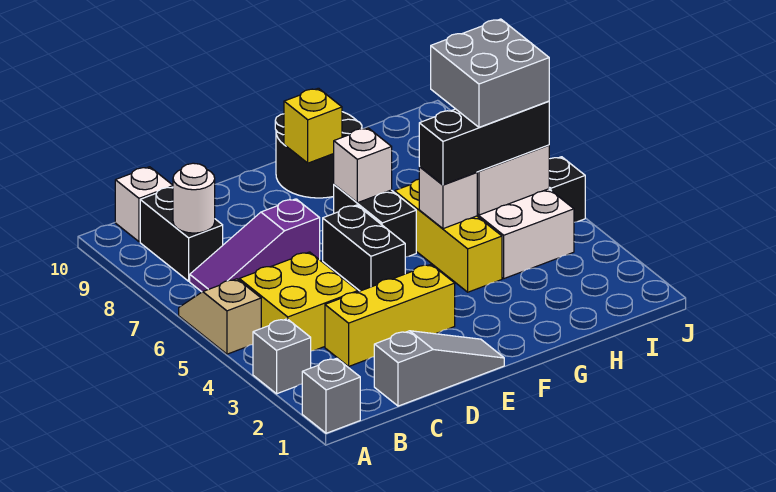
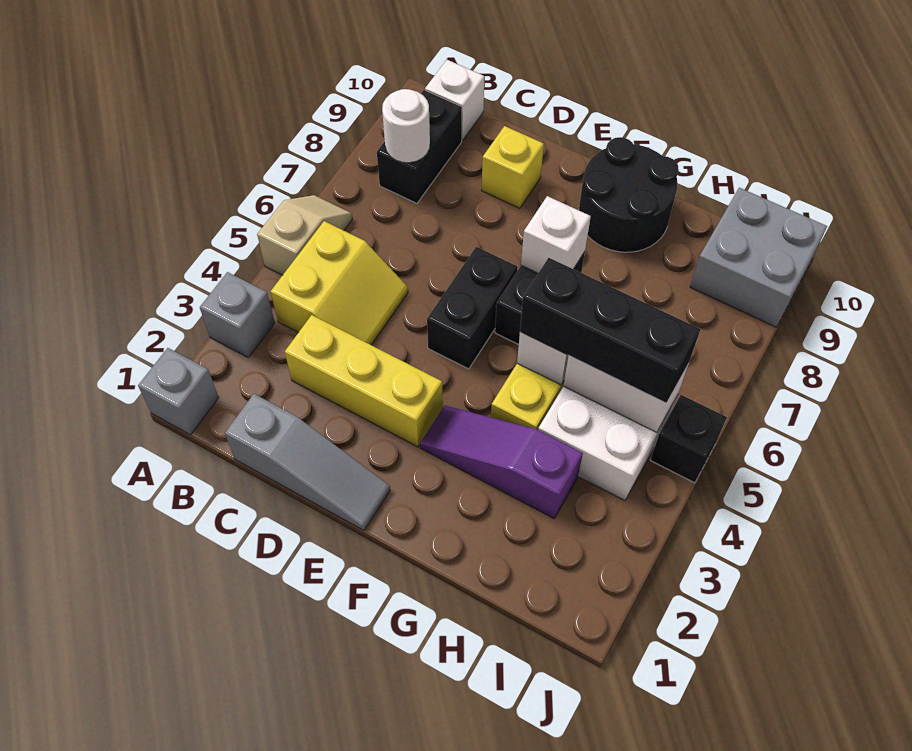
yellow brick B4:C5 level 1 -> yellow slope B4:C5 level 1 top B
purple slope B7:D7 level 1 top D -> purple slope F3:H3 level 1 top H
yellow brick F9 level 2 -> yellow brick D9 level 1
grey brick H5:I6 level 4 -> grey brick I9:J10 level 1

